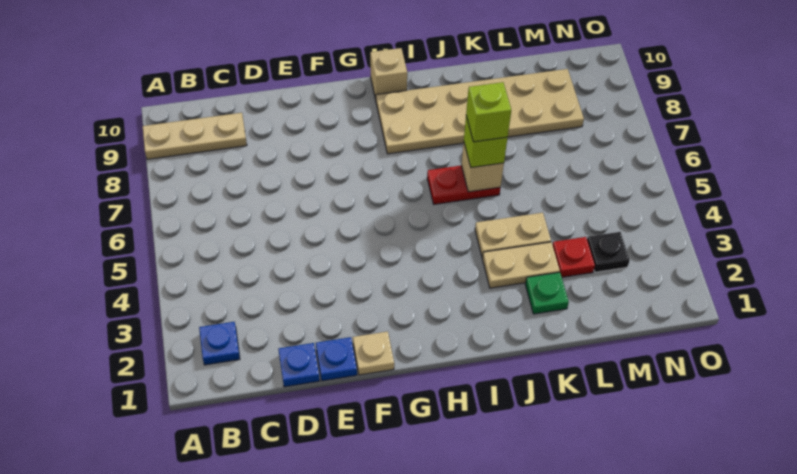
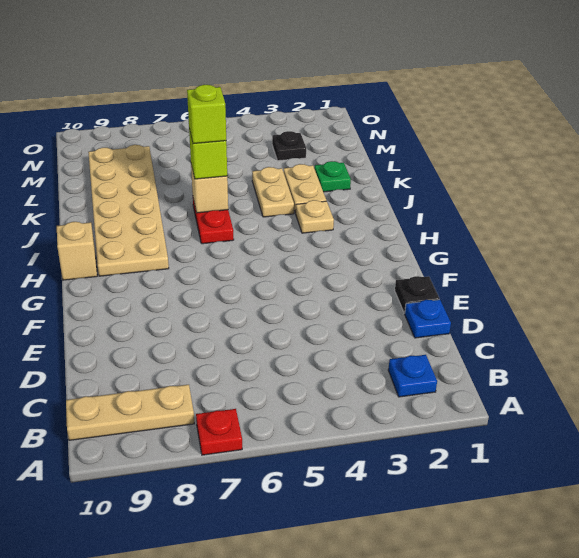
tan plate A9:C9 level 1 -> tan plate B8:B10 level 1
blue plate E1 level 1 -> black plate E1 level 1
tan plate F1 level 1 -> tan plate I3 level 1
red plate L3 level 1 -> red plate A7 level 1

